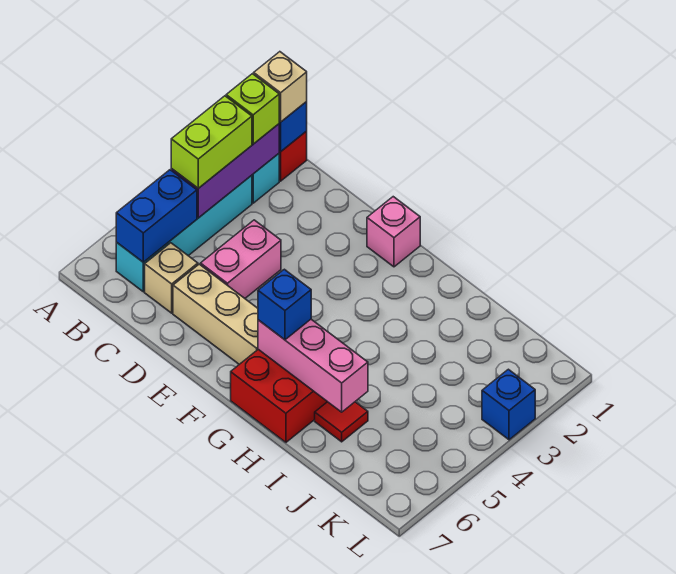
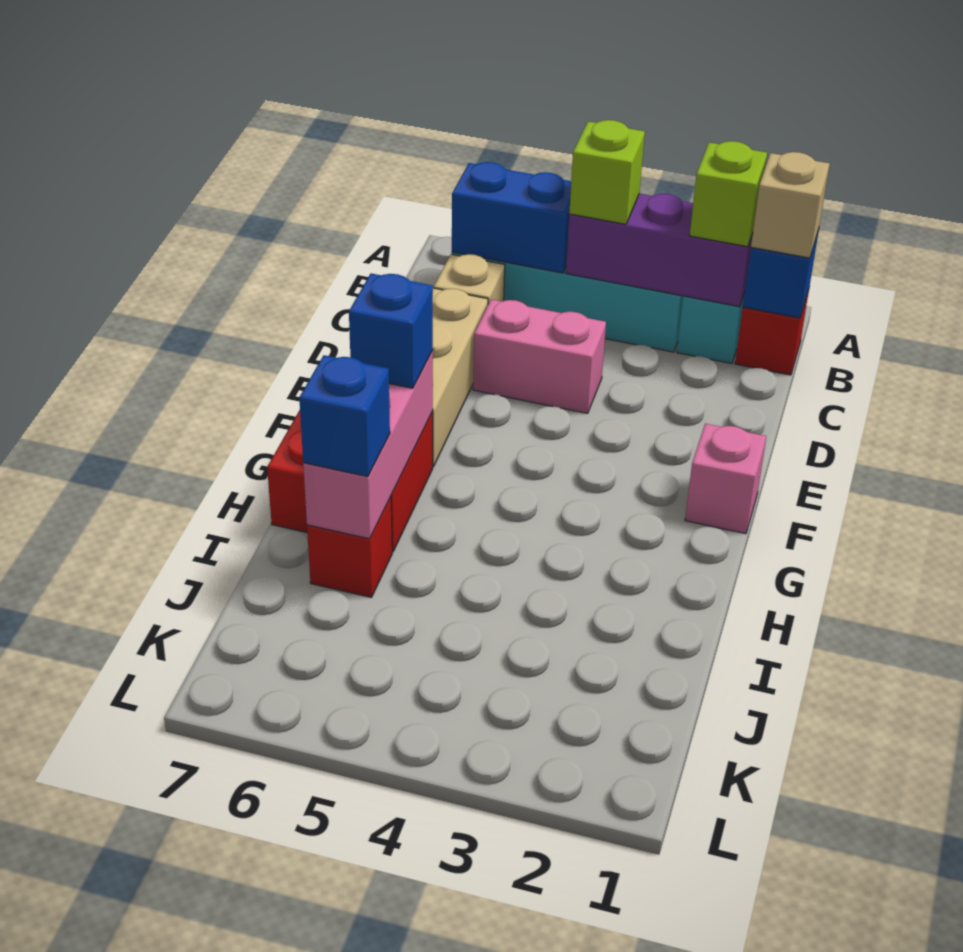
lime brick B3:B4 level 3 -> lime brick B4 level 3
red tile I6 level 1 -> red brick I6 level 1
blue brick L3 level 1 -> blue brick I6 level 3

